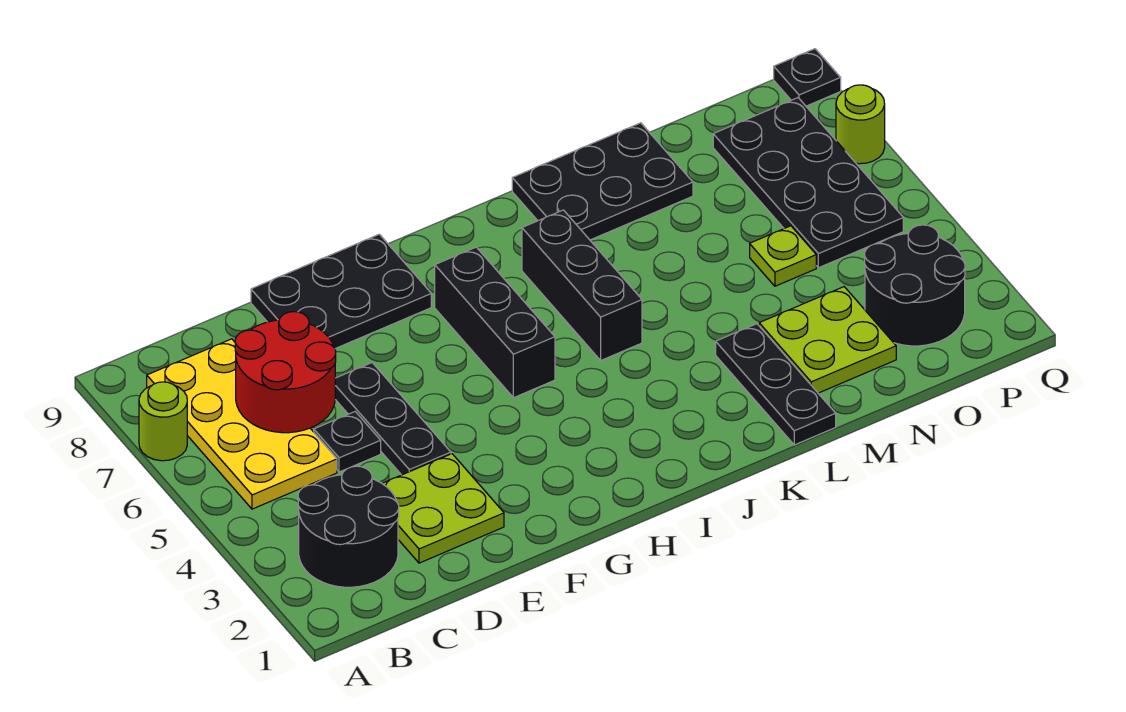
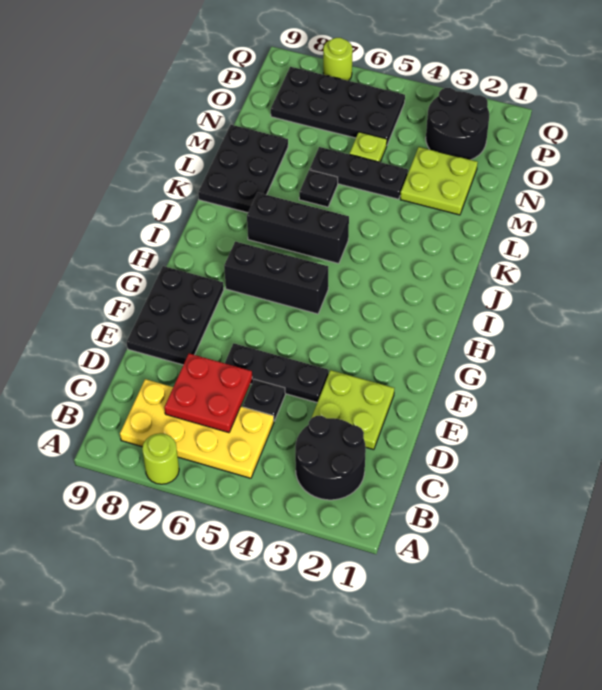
red round brick C6:D7 level 2 -> red plate C6:D7 level 2
black plate L1:L3 level 1 -> black plate M4:M6 level 1
black plate Q9 level 1 -> black plate L6 level 1

